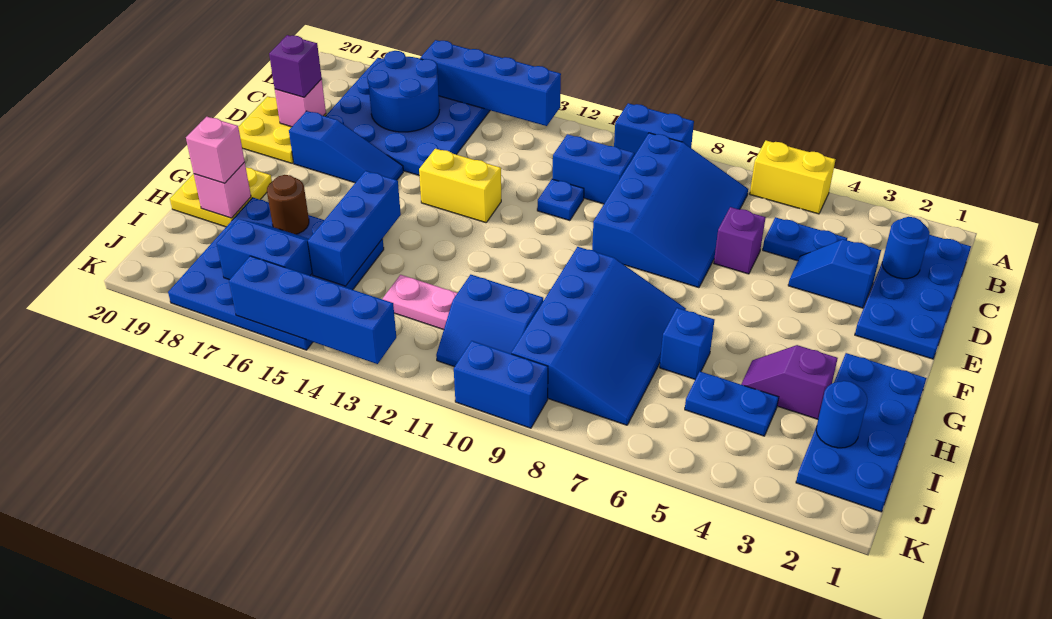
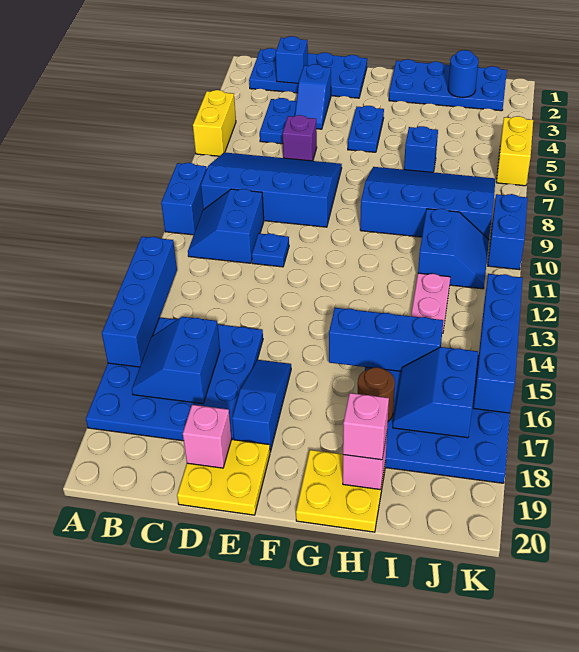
blue round brick B16:C17 level 2 -> blue slope B16:C17 level 2 top C
blue round brick C2 level 2 -> blue brick C2 level 2
purple brick D19 level 3 -> none
yellow brick E13:E14 level 1 -> yellow brick K5:K6 level 1
purple slope H3:H4 level 1 top 3 -> none
blue plate I4:I5 level 1 -> blue plate F4:F5 level 1

